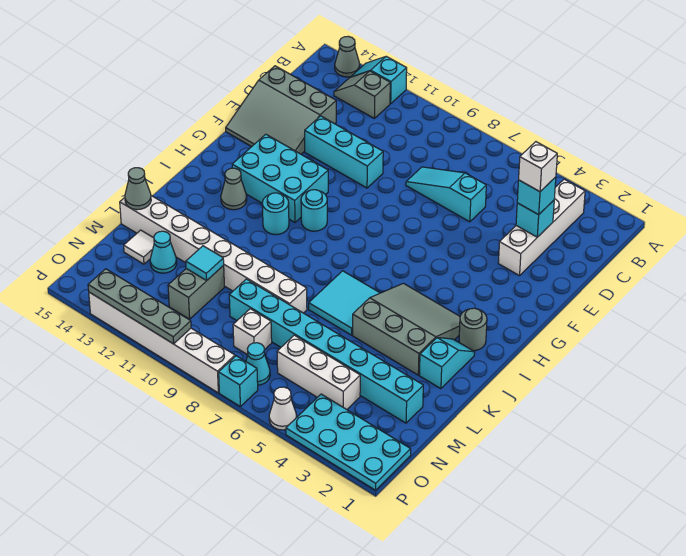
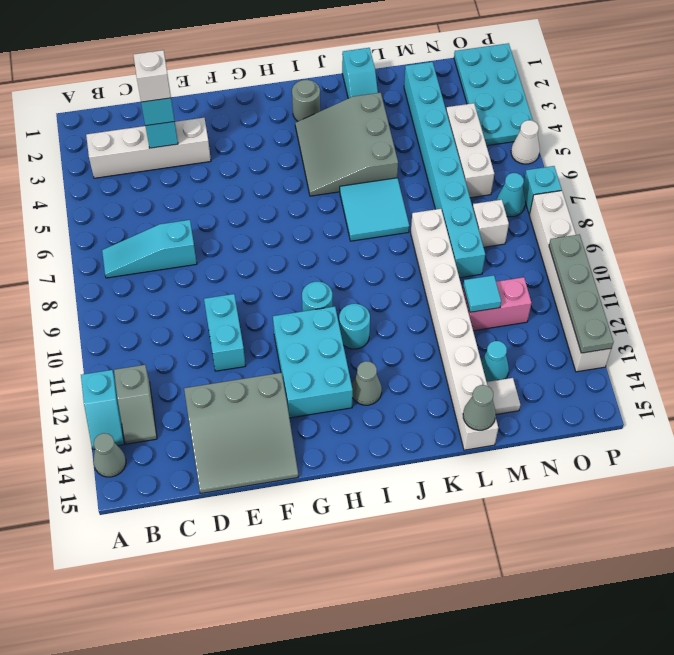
cyan slope D6:D8 level 1 top 6 -> cyan slope B7:D7 level 1 top D
grey slope D13:F15 level 1 top D -> grey slope D13:F15 level 1 top 13
cyan brick E10:E12 level 1 -> cyan brick E10:E11 level 1
cyan slope J2:K2 level 1 top K -> cyan slope K1:K2 level 1 top 1
grey brick M11:N11 level 1 -> pink brick M11:N11 level 1

